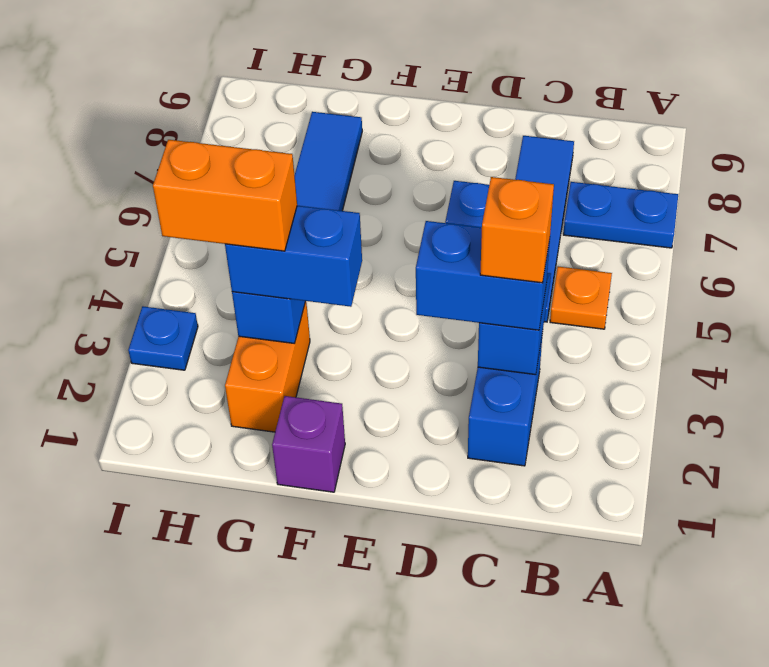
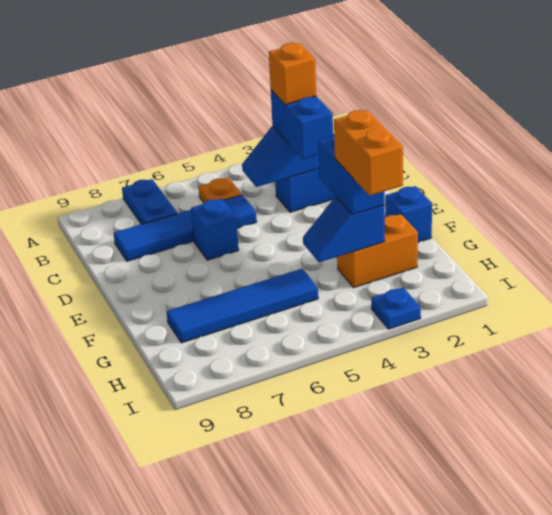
purple brick F1 level 1 -> blue brick F1 level 1

